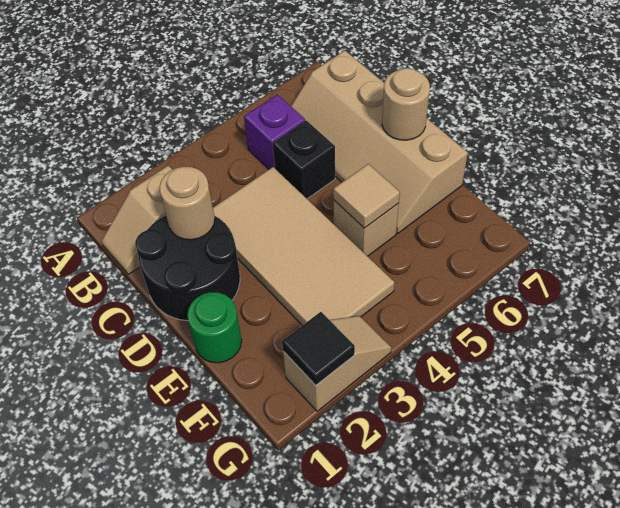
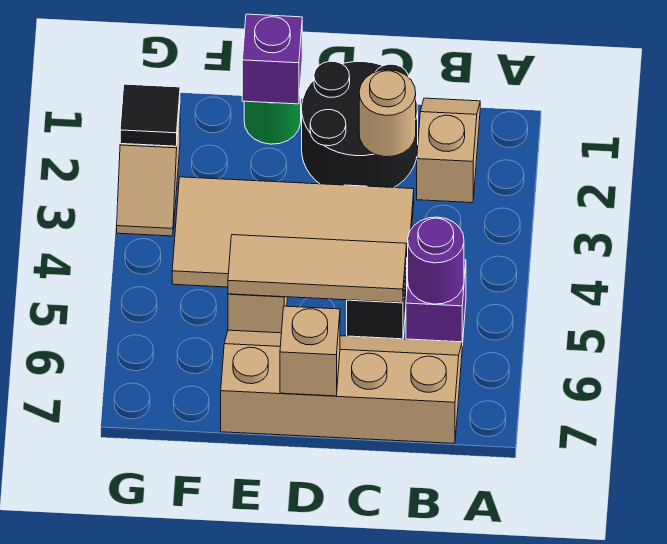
none -> purple round brick B5 level 2
tan round brick D7 level 2 -> tan brick D7 level 2
none -> purple brick E1 level 2
tan tile E5 level 2 -> tan tile C5:E5 level 2

